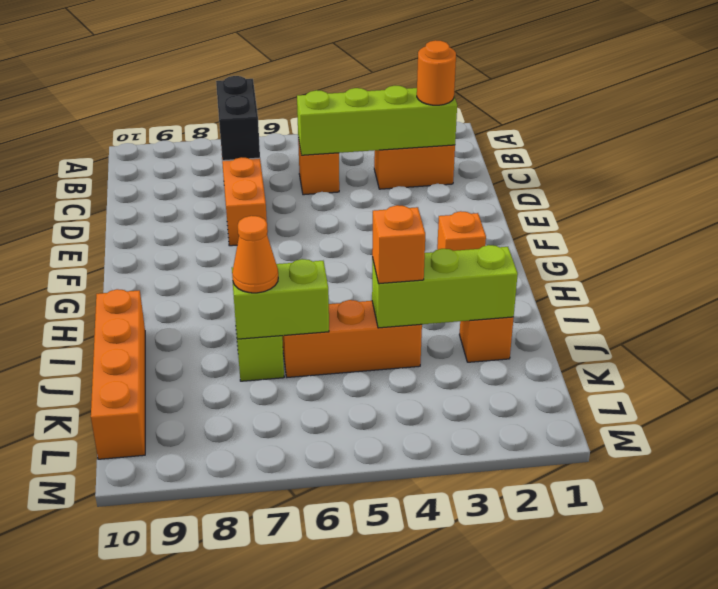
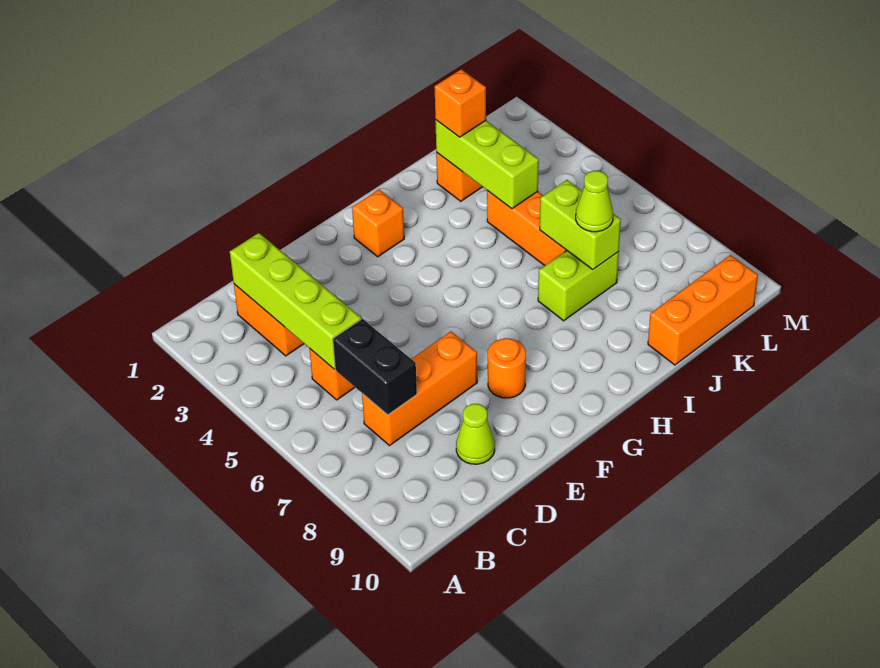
black brick B7:C7 level 2 -> black brick C6:C7 level 2
orange round brick C2 level 3 -> orange round brick F8 level 1
none -> lime cone D9 level 1
orange brick I10:L10 level 1 -> orange brick J10:L10 level 1
orange brick J4 level 3 -> orange brick J2 level 3
orange cone J7 level 3 -> lime cone J7 level 3

